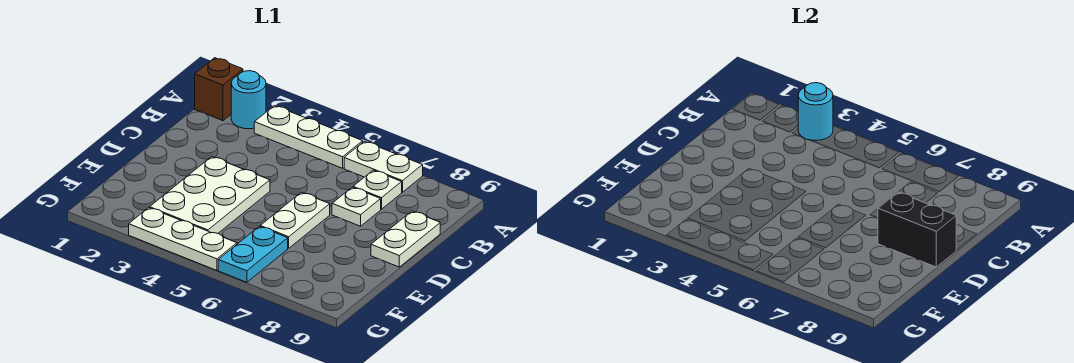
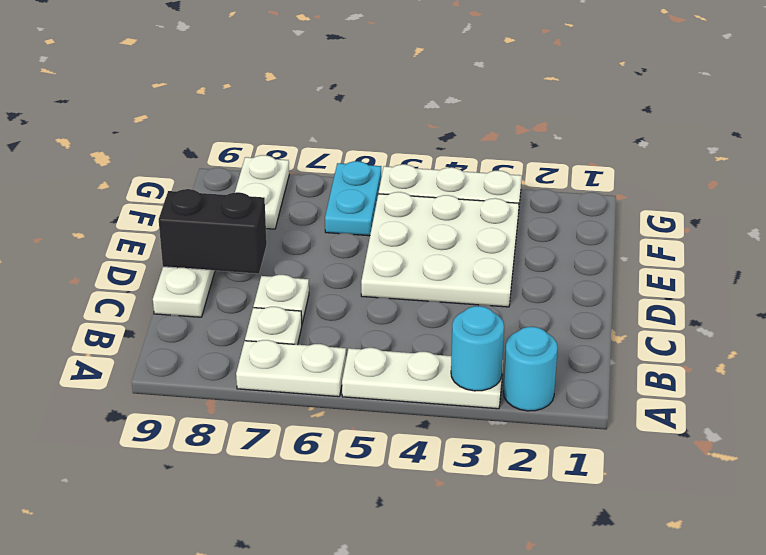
brown brick A1 level 1 -> none
white plate D3:F4 level 1 -> white plate D3:F5 level 1
white plate D6:E6 level 1 -> white plate F8:G8 level 1

